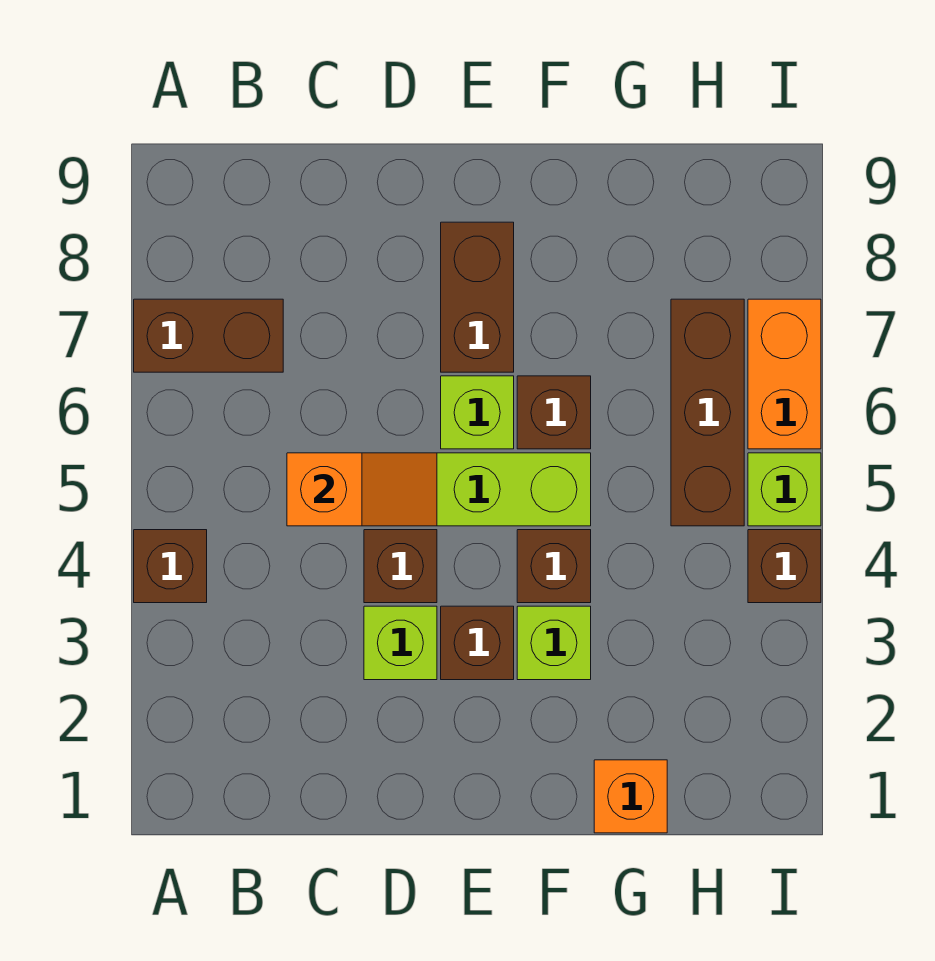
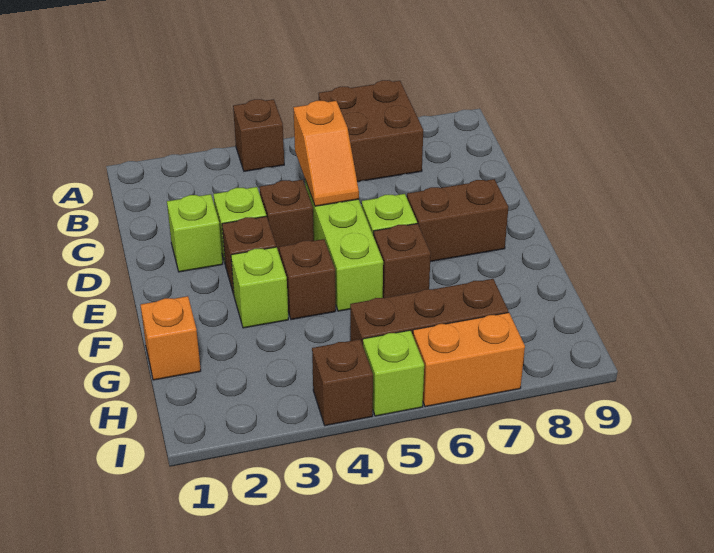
brown brick A7:B7 level 1 -> brown brick A6:B7 level 1
none -> lime brick D2 level 1

